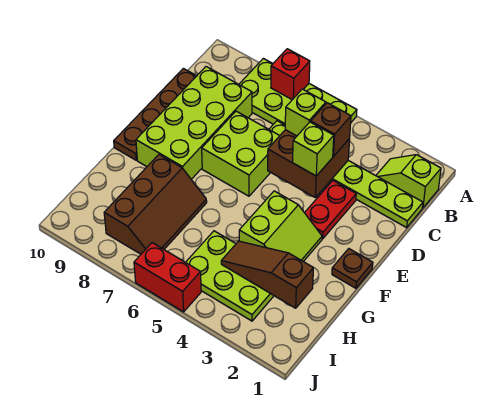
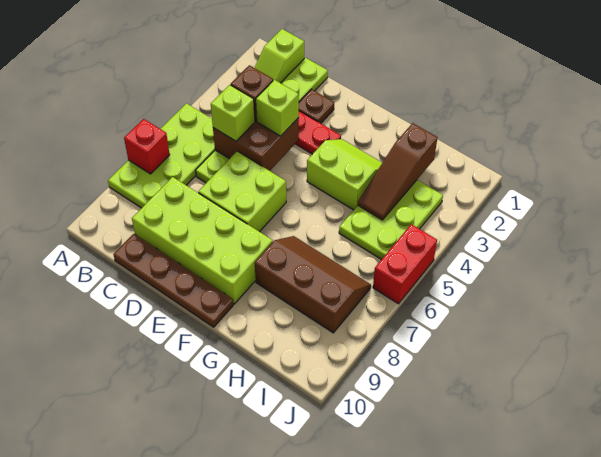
brown plate F1 level 1 -> brown plate D2 level 1

